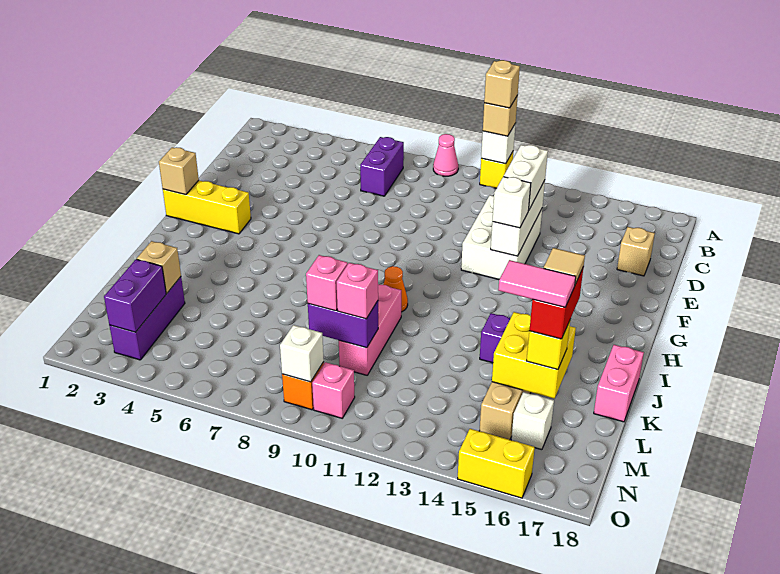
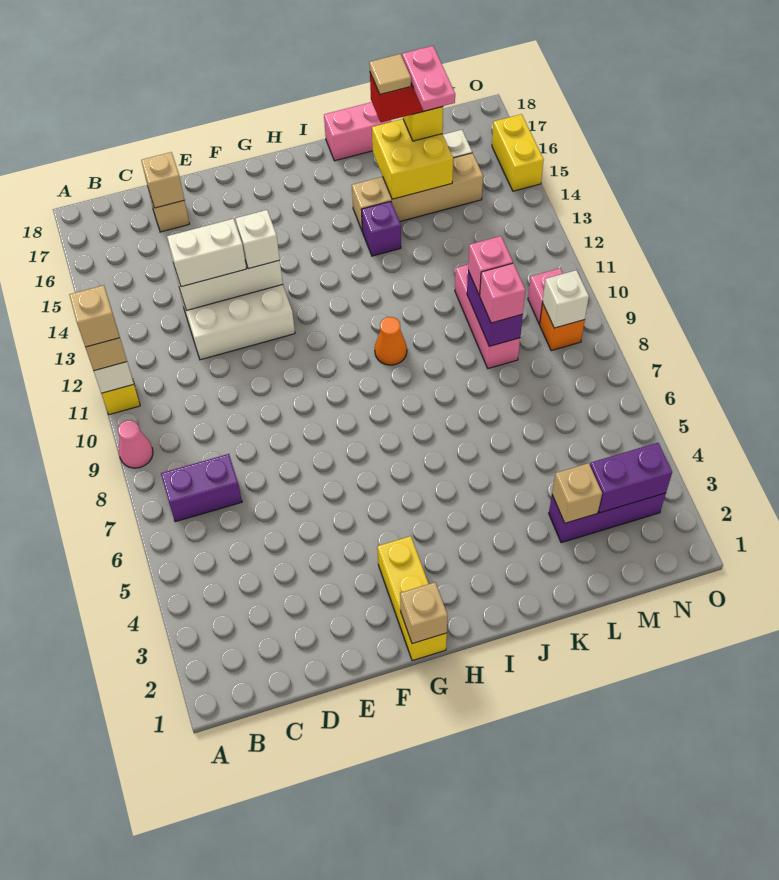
none -> tan brick D17 level 2
pink brick J10:L10 level 1 -> pink brick L9:L11 level 1
pink tile L15:L16 level 5 -> pink plate L15:L16 level 5

